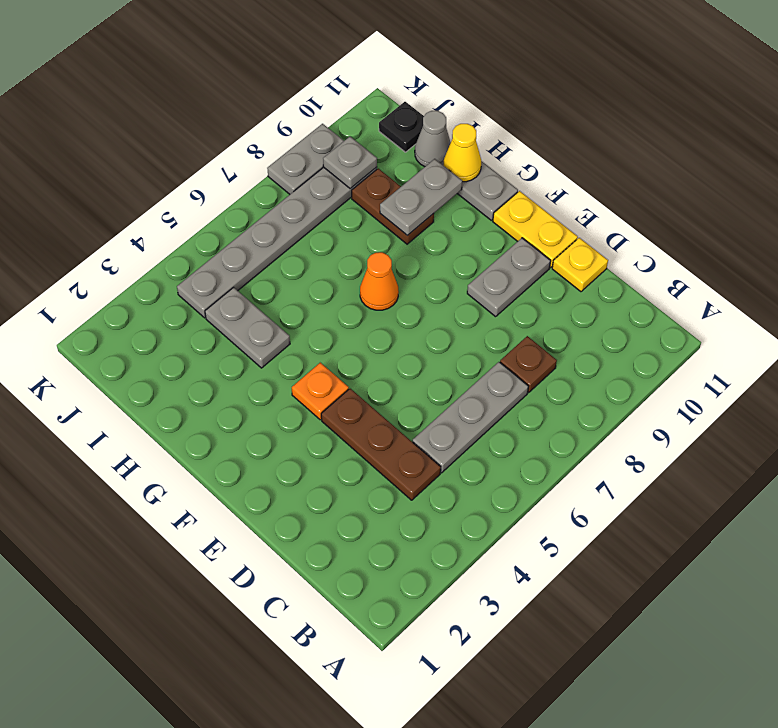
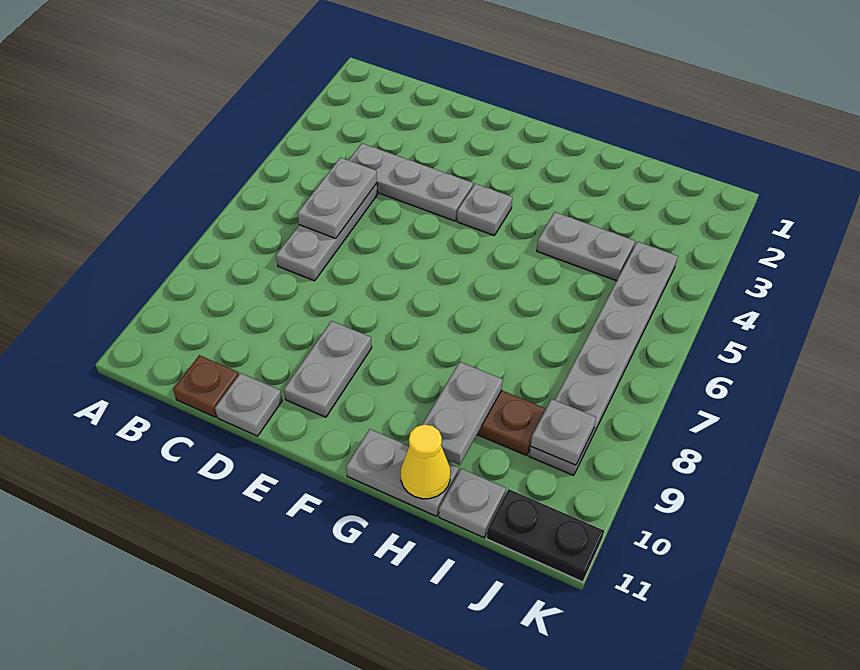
brown plate C4:E4 level 1 -> grey plate C4:E4 level 1
brown plate C8 level 1 -> brown plate C11 level 1
yellow plate D11 level 1 -> grey plate D11 level 1
yellow plate E11:F11 level 1 -> none
orange plate F4 level 1 -> grey plate F4 level 1
orange cone G7 level 1 -> none
grey cone I11 level 1 -> grey plate I11 level 1
black plate J11 level 1 -> black plate J11:K11 level 1
grey plate K8:K9 level 1 -> grey plate C5:C6 level 2

